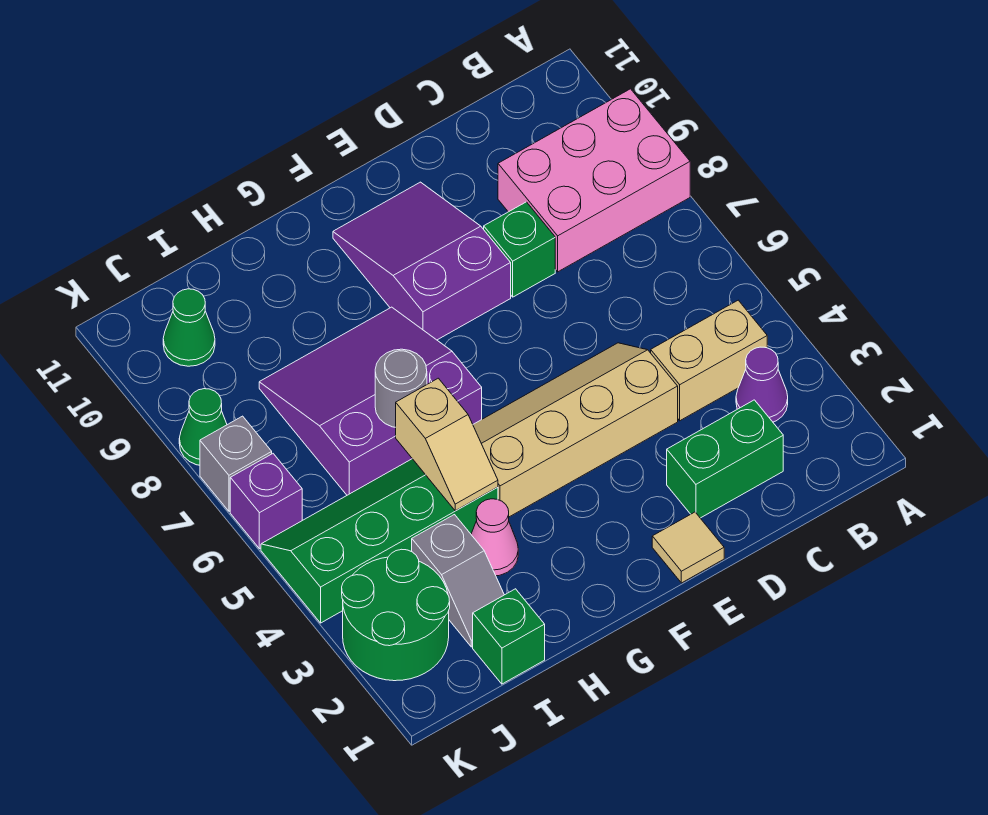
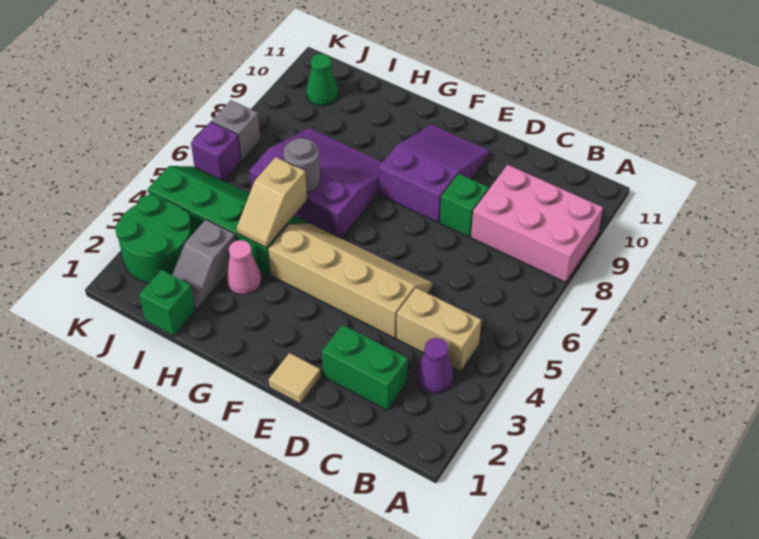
green cone K8 level 1 -> none

